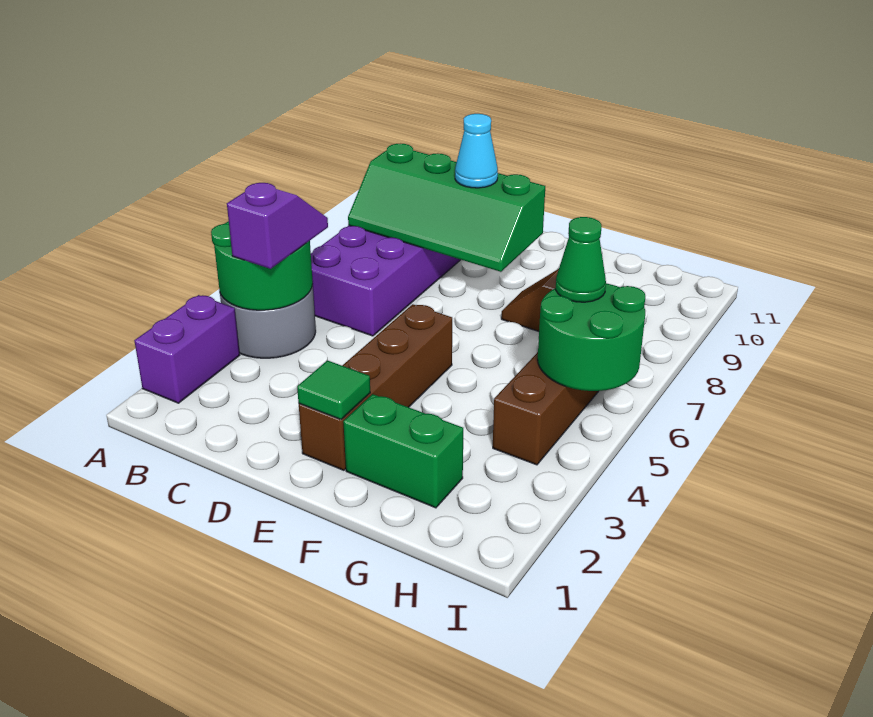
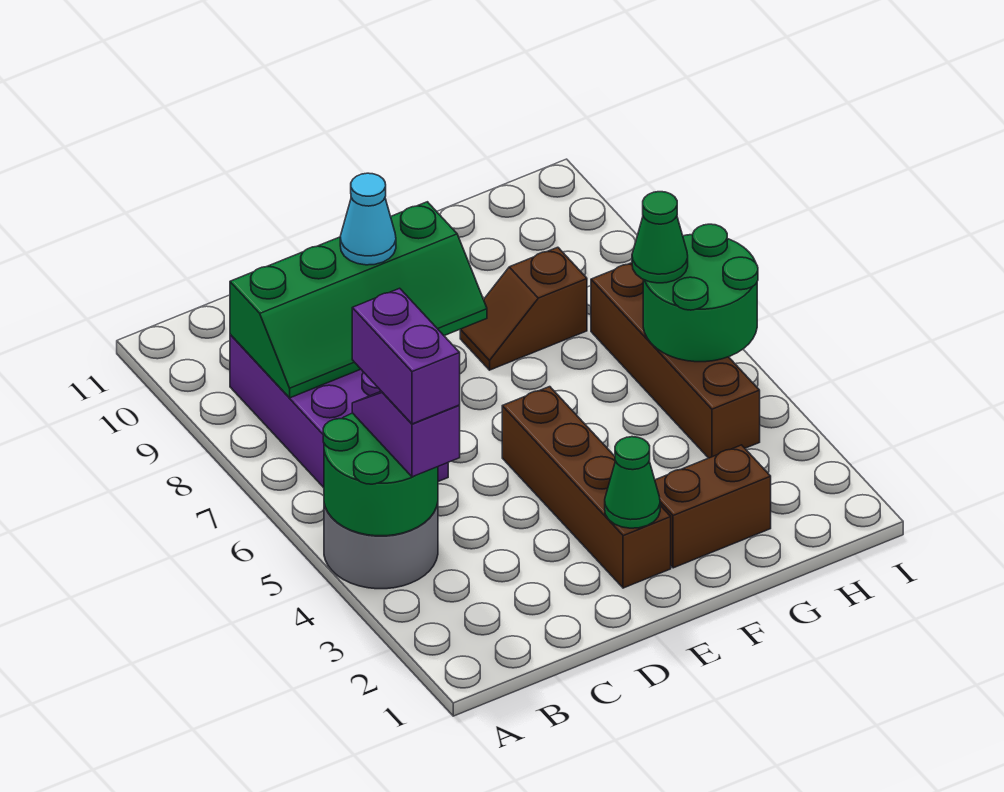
purple brick A2:A3 level 1 -> purple brick B4:B5 level 4
green tile E2 level 2 -> green cone E2 level 2
green brick F2:G2 level 1 -> brown brick F2:G2 level 1

